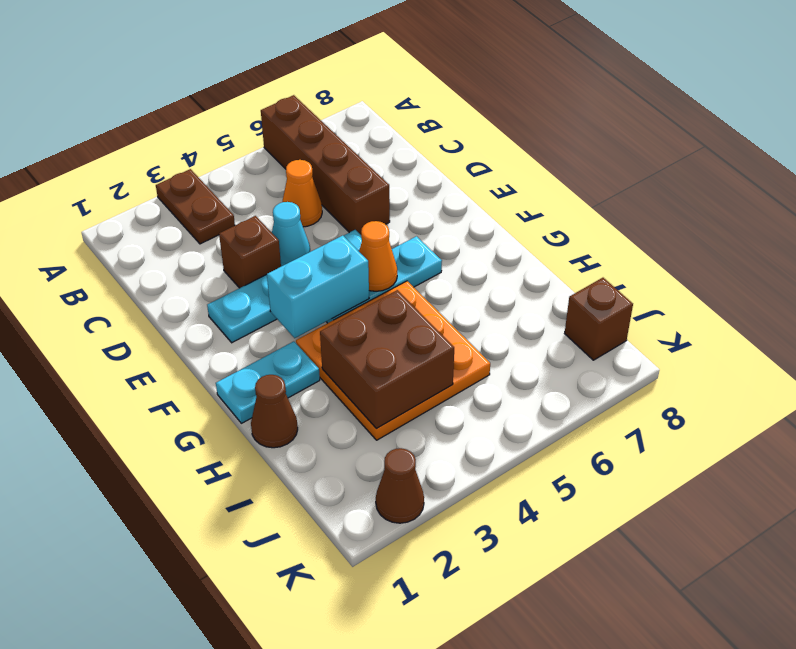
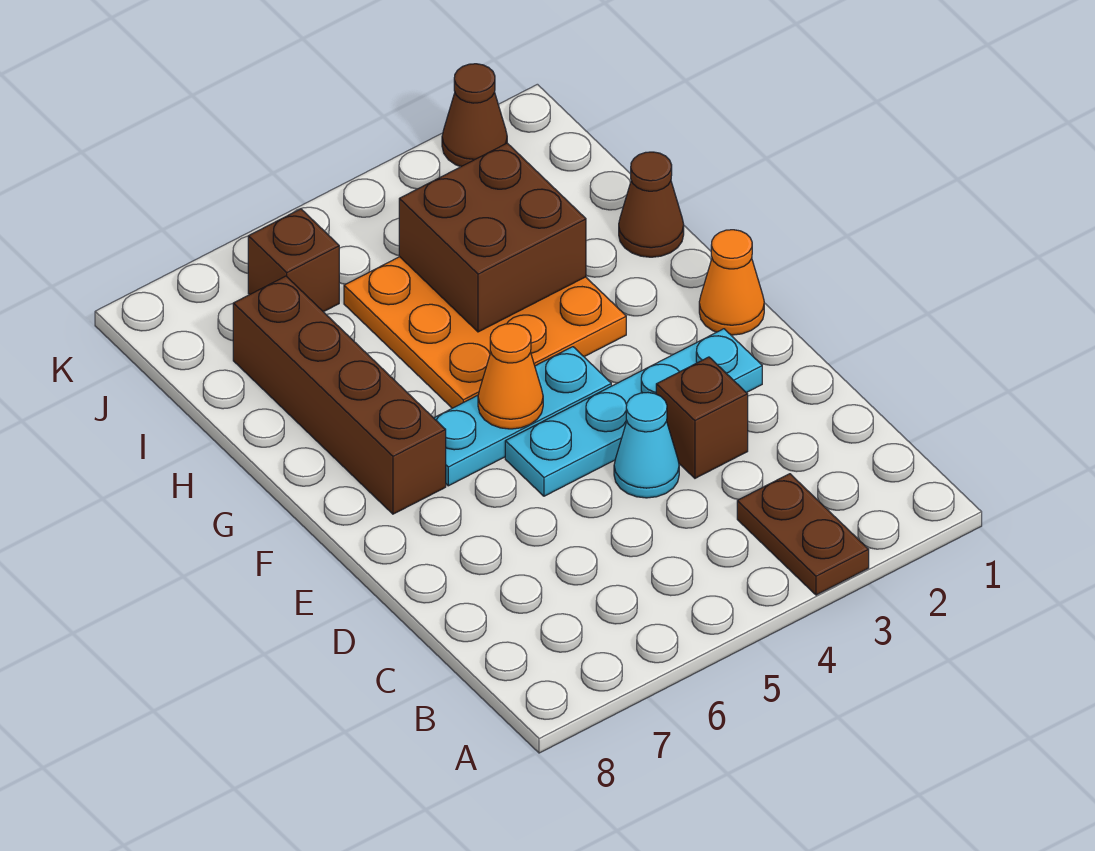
brown brick A6:D6 level 1 -> brown brick F7:I7 level 1
orange cone C5 level 1 -> orange cone F1 level 1
cyan brick F3:F4 level 2 -> none
cyan plate G1:G2 level 1 -> none
brown brick J8 level 1 -> brown brick J6 level 1

